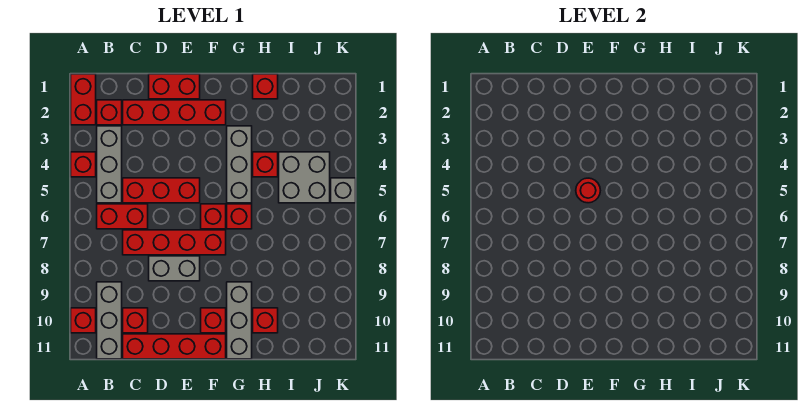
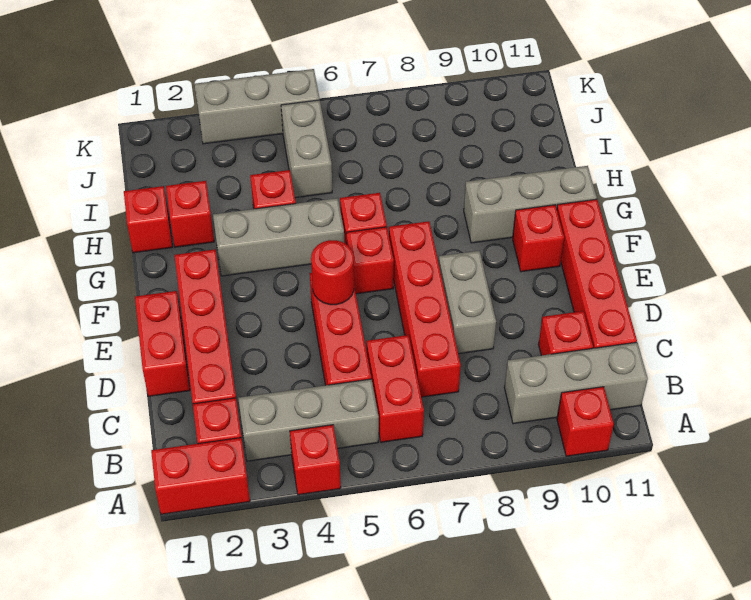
red brick H10 level 1 -> red brick H2 level 1
grey brick I4:J5 level 1 -> grey brick I5:J5 level 1
grey brick K5 level 1 -> grey brick K3:K5 level 1

